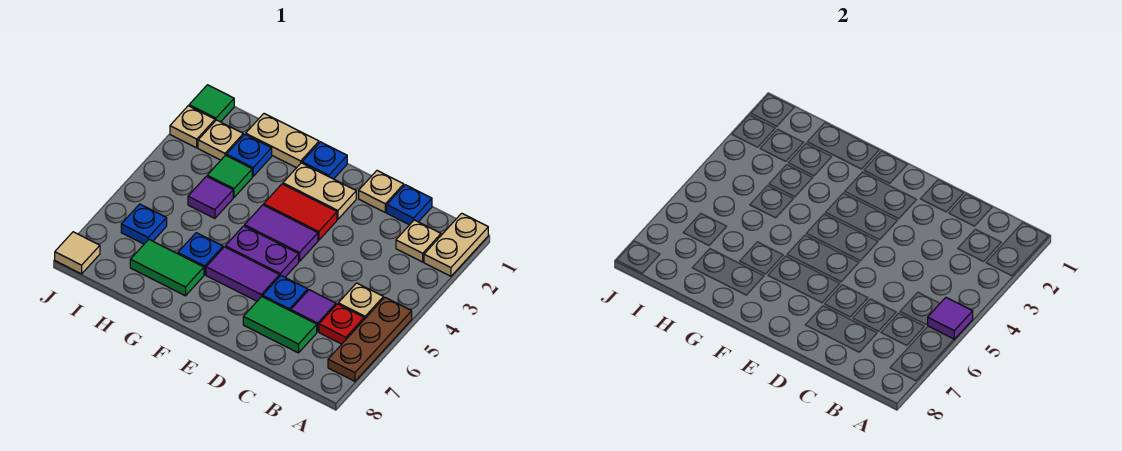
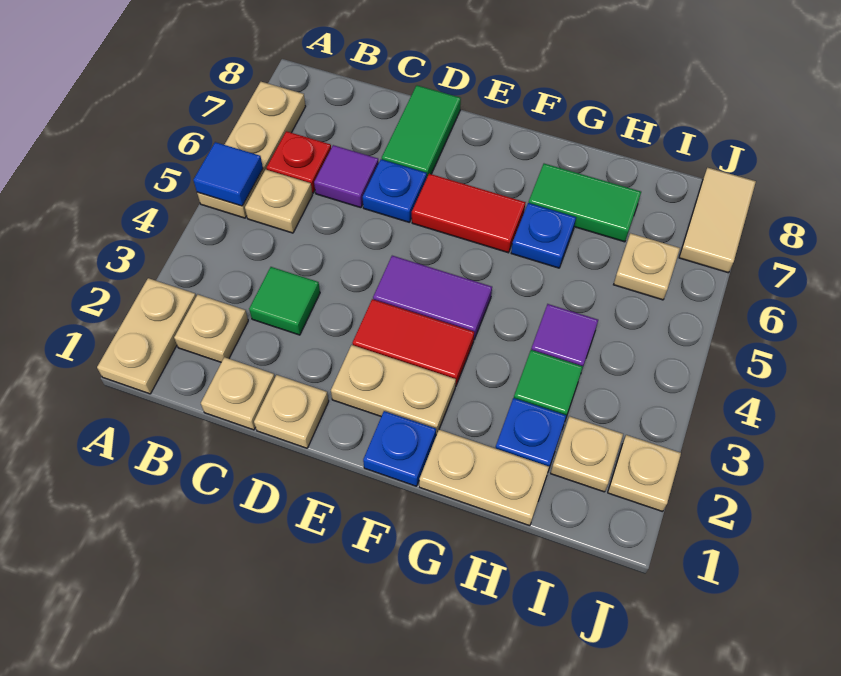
brown plate A5:A7 level 1 -> tan plate A5:A7 level 1
purple tile A5 level 2 -> blue tile A5 level 2
blue plate C1 level 1 -> tan plate C1 level 1
green tile C7:D7 level 1 -> green tile D7:D8 level 1
purple plate E5:F5 level 1 -> none
purple tile E6:F6 level 1 -> red tile E6:F6 level 1
blue plate I6 level 1 -> tan plate I6 level 1
green tile J1 level 1 -> green tile C3 level 1
tan tile J8 level 1 -> tan tile J7:J8 level 1

